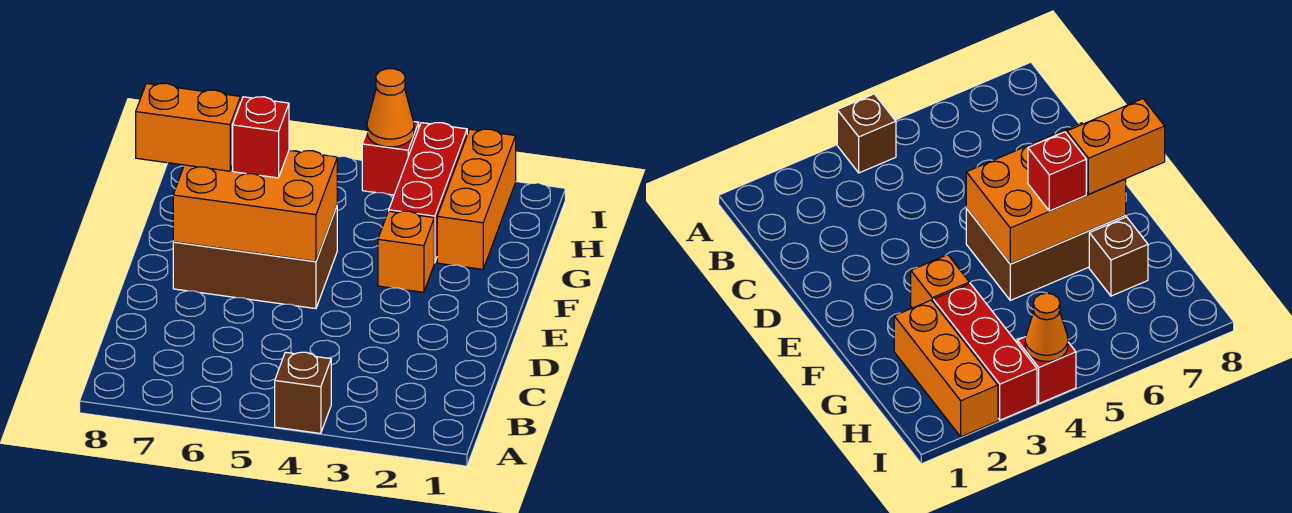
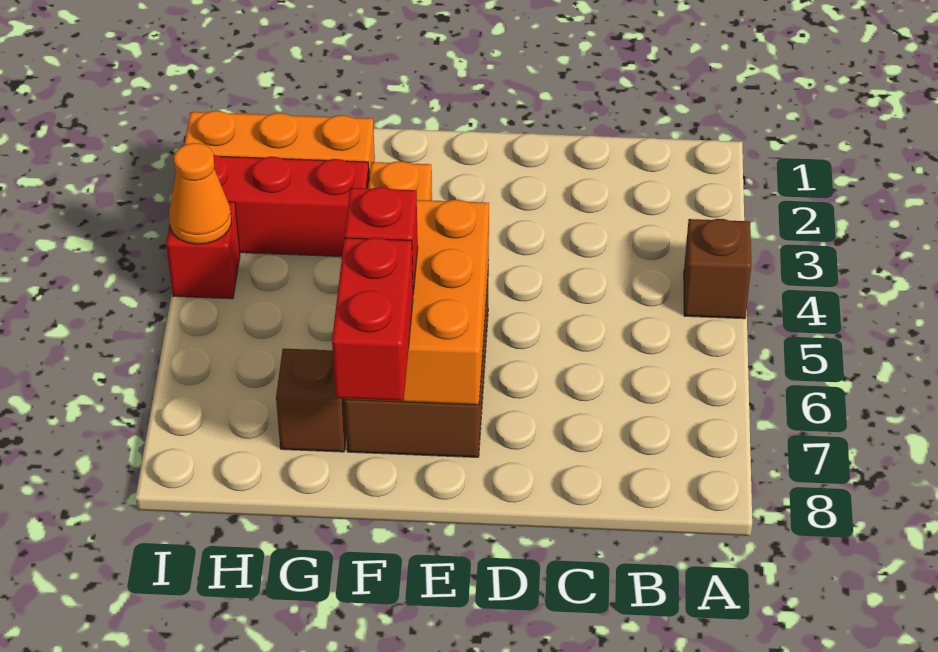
orange brick F7:F8 level 3 -> red brick F7:F8 level 3

